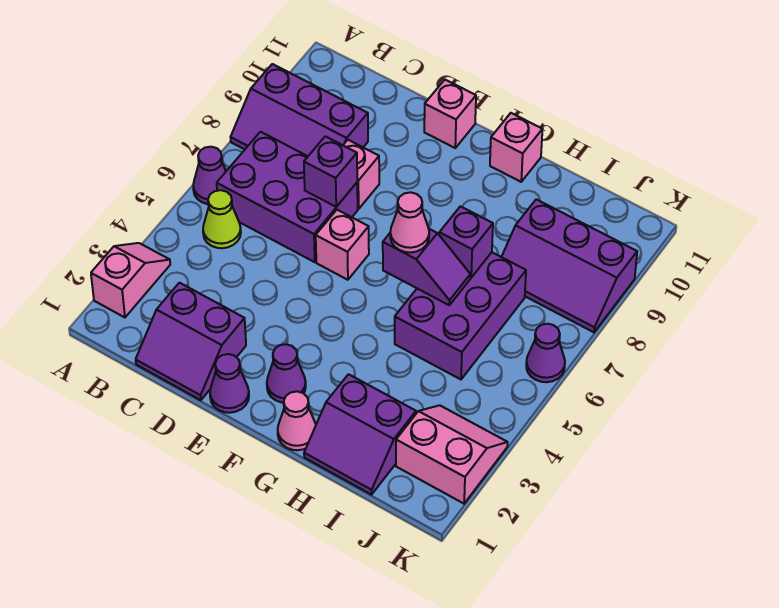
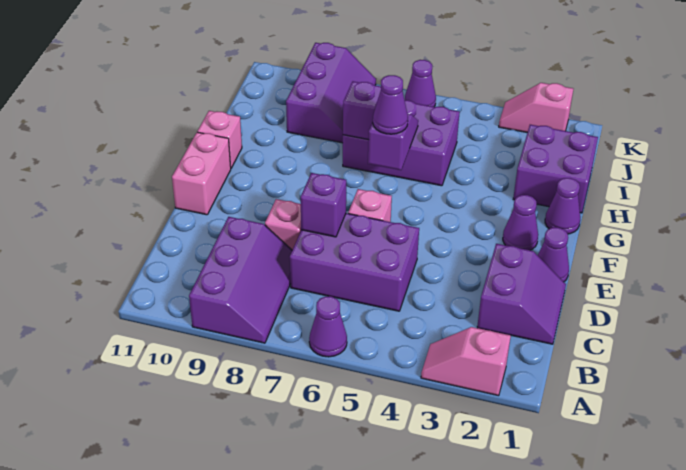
lime cone B5 level 1 -> none
purple brick B6:D7 level 1 -> purple brick C5:D7 level 1
pink brick E11 level 1 -> pink brick E11:F11 level 1
pink cone G1 level 1 -> purple cone G1 level 1
pink cone G6 level 3 -> purple cone G6 level 3
purple slope H1:I2 level 1 top 2 -> purple brick H1:I2 level 1
pink slope J2:K3 level 1 top 2 -> pink slope K2:K3 level 1 top 2

